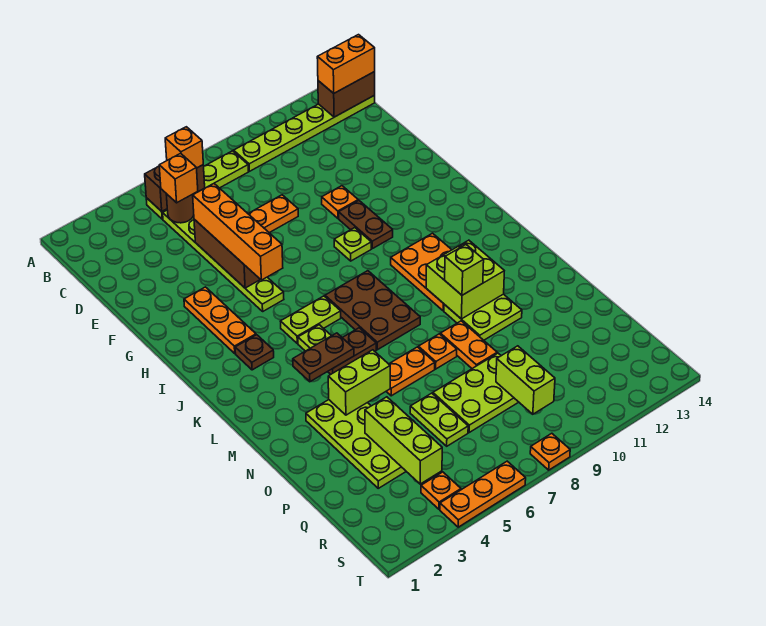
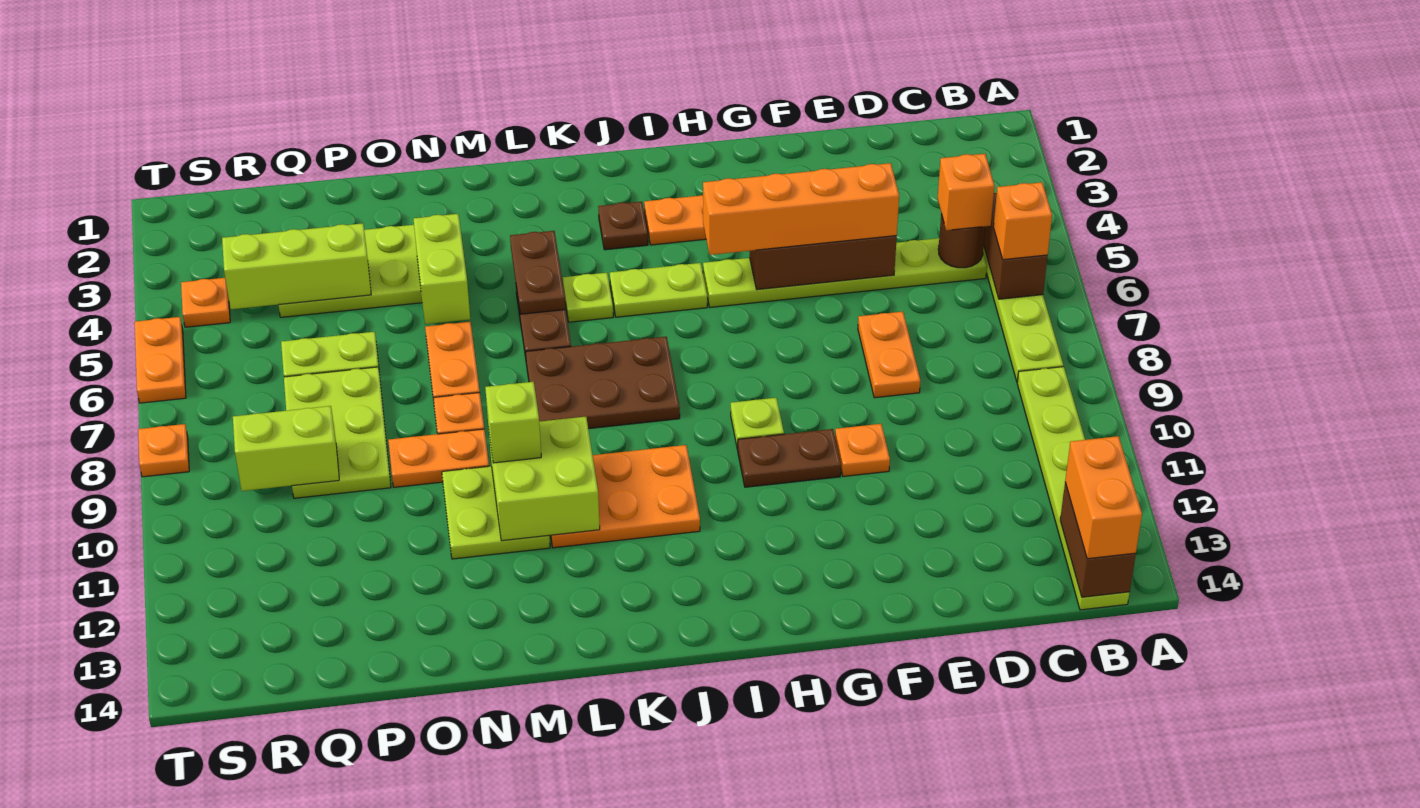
lime plate J5:J6 level 1 -> lime plate I5:J5 level 1
orange plate T4:T6 level 1 -> orange plate T5:T6 level 1

